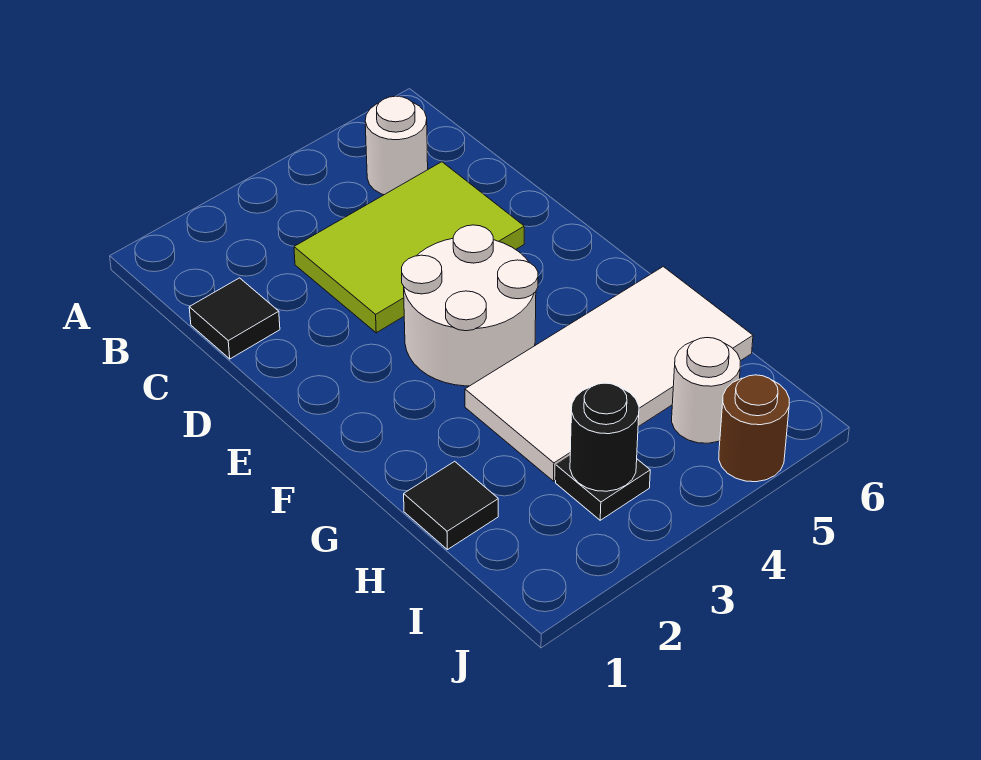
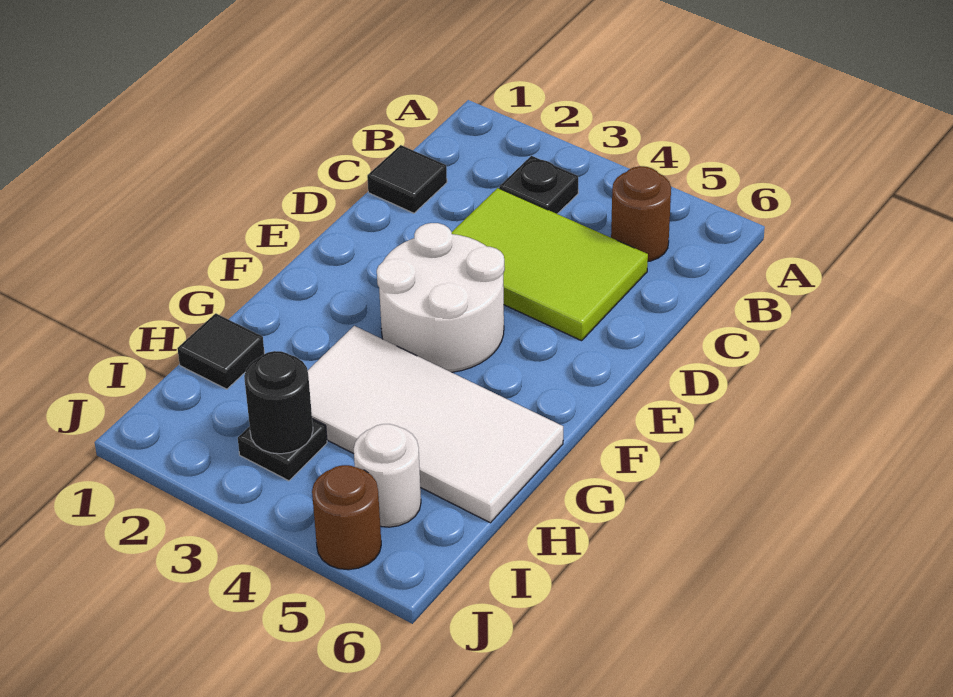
none -> black plate B3 level 1
white round brick B5 level 1 -> brown round brick B5 level 1

